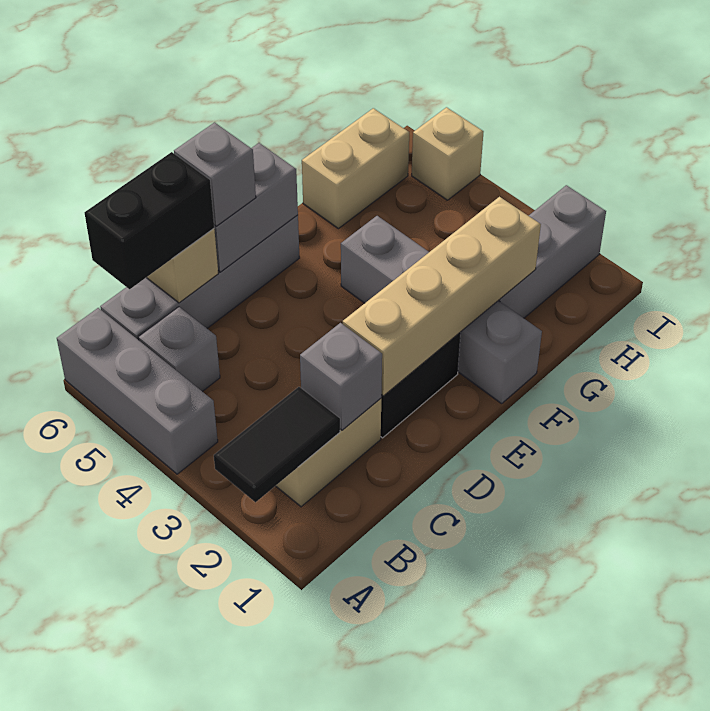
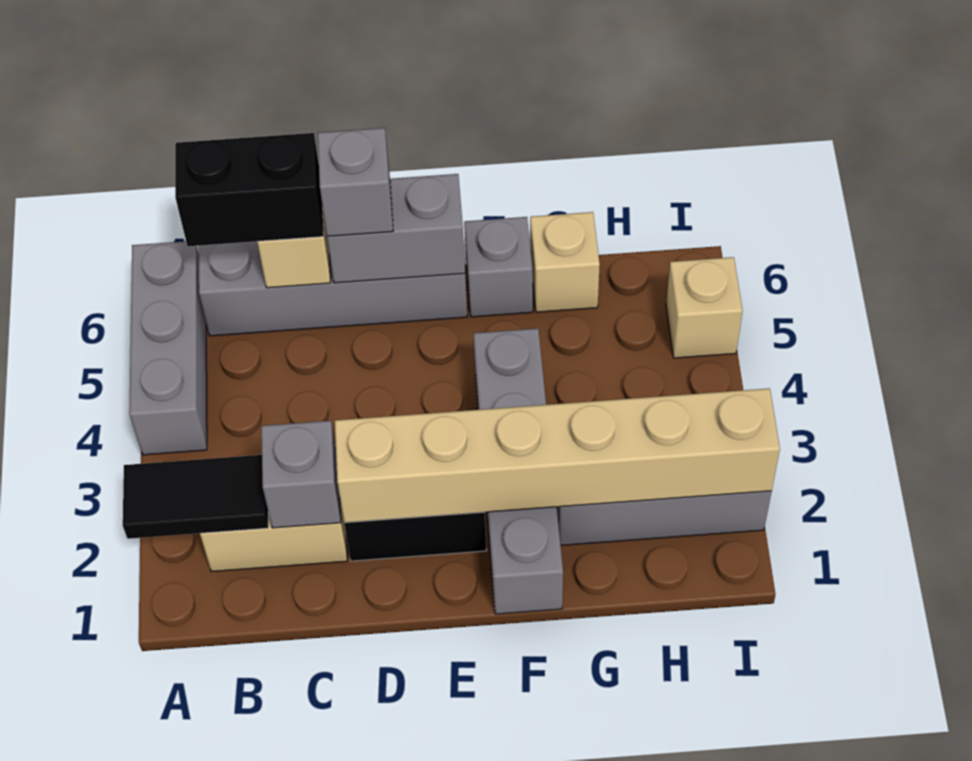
grey brick B5 level 1 -> grey brick F6 level 1
tan brick D2:G2 level 2 -> tan brick D2:I2 level 2
tan brick G6:H6 level 1 -> tan brick G6 level 1

